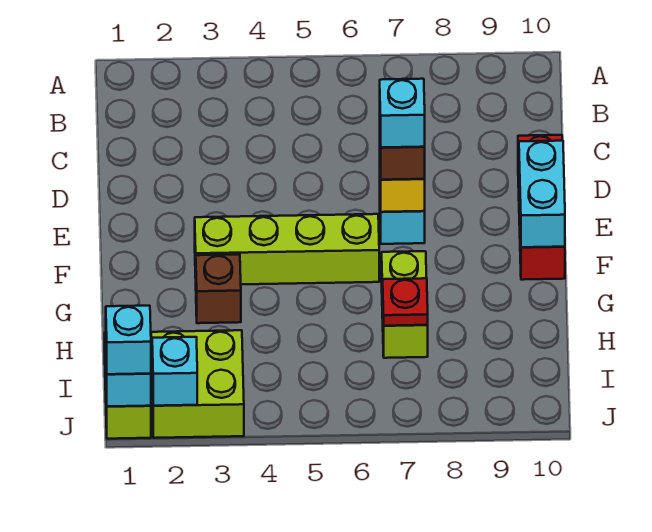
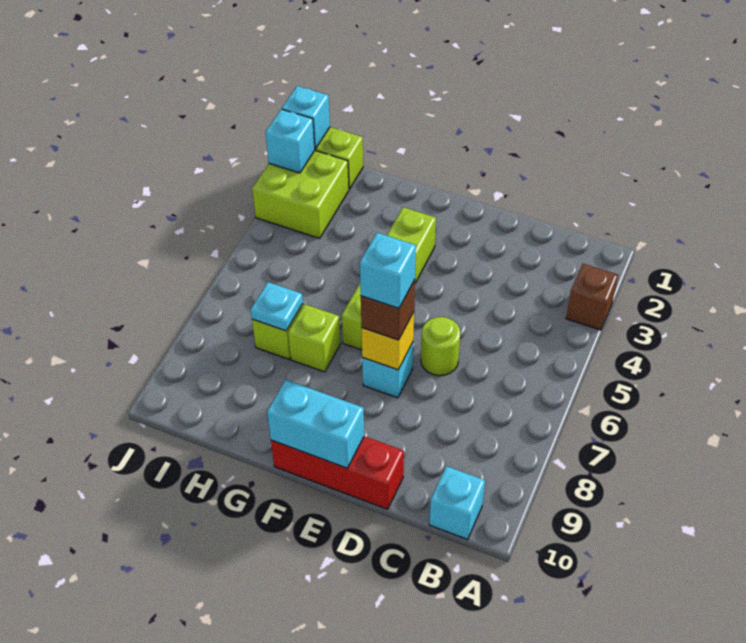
none -> lime round brick D6 level 1
brown brick G3 level 1 -> brown brick A3 level 1
red plate H7 level 2 -> cyan plate H7 level 2
cyan brick J1 level 3 -> cyan brick B10 level 1

